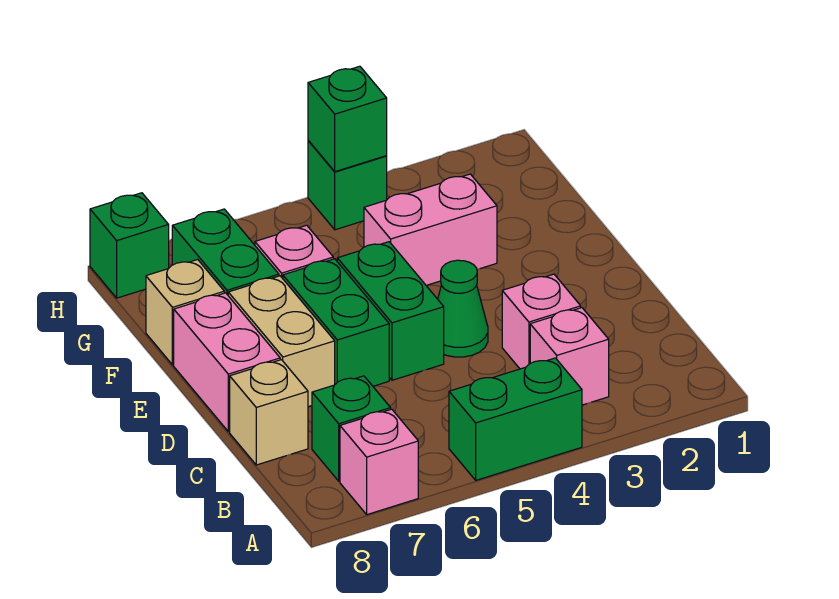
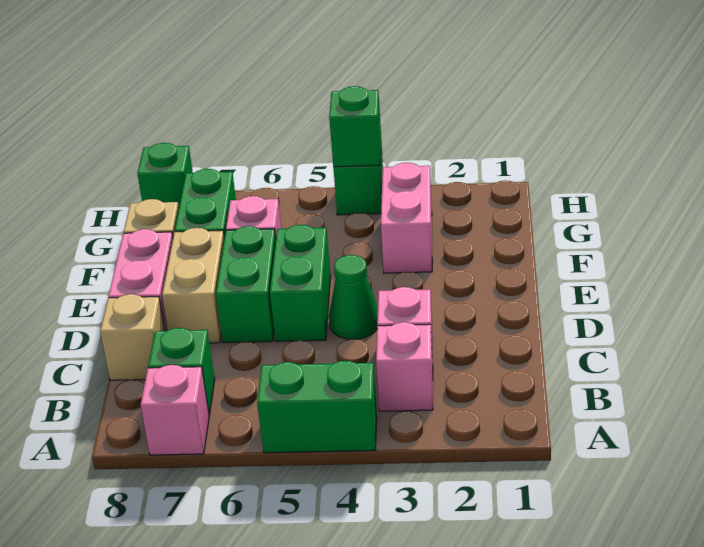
pink brick F3:F4 level 1 -> pink brick F3:G3 level 1

